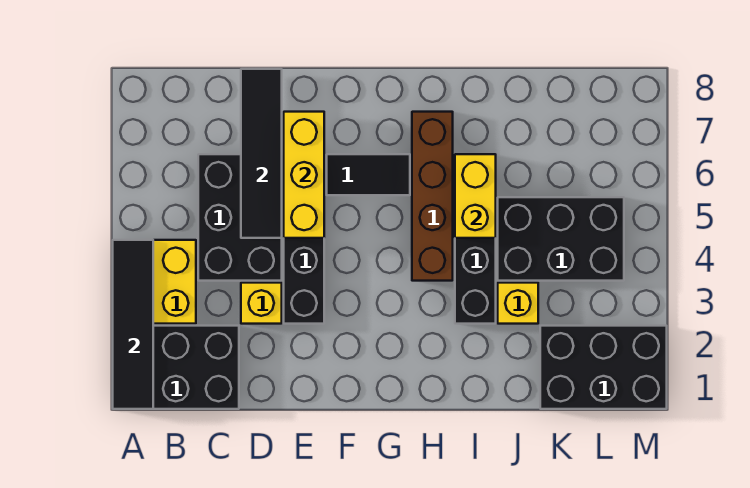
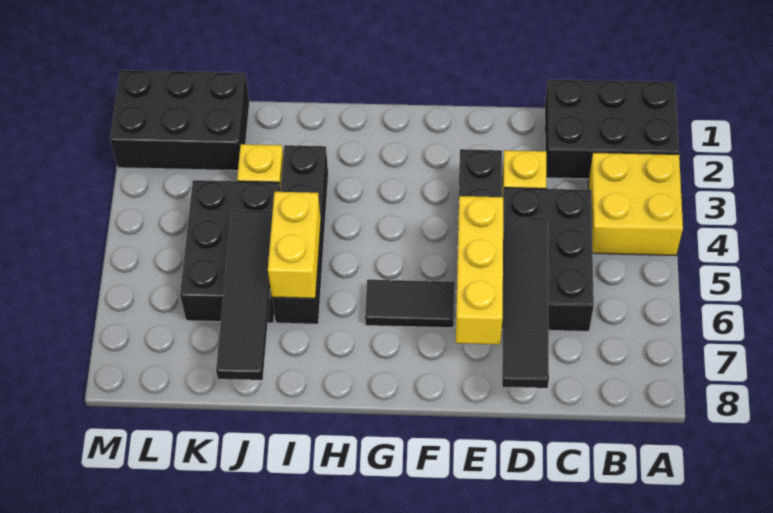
black tile A1:A4 level 2 -> black tile J5:J8 level 2
brown brick H4:H7 level 1 -> none
black brick J4:L5 level 1 -> black brick J4:K6 level 1

